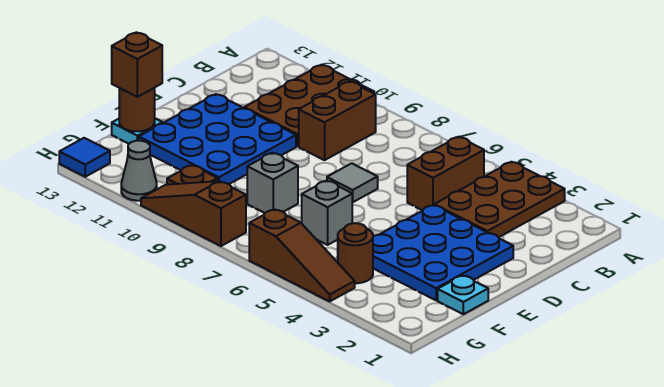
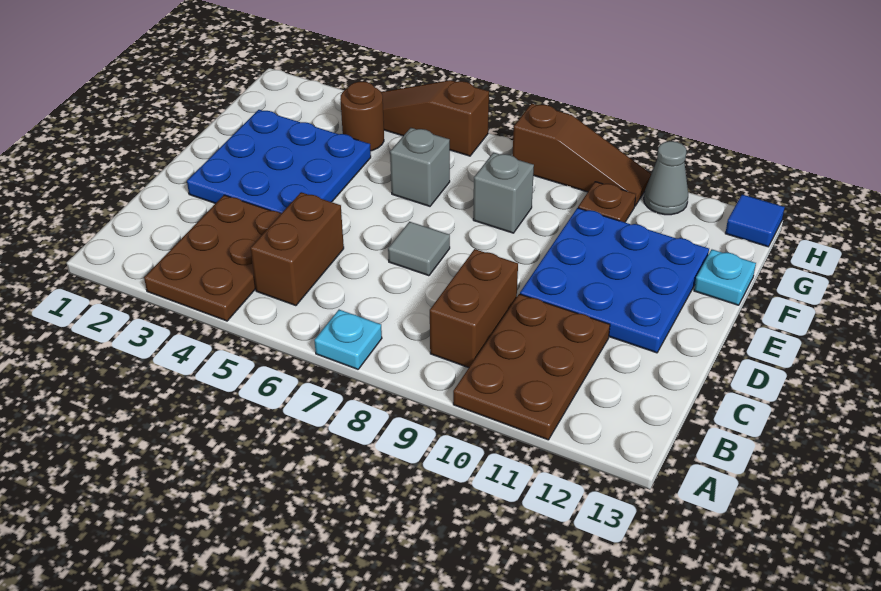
cyan plate F1 level 1 -> cyan plate A7 level 1
brown round brick F13 level 2 -> none
brown brick F13 level 3 -> none

